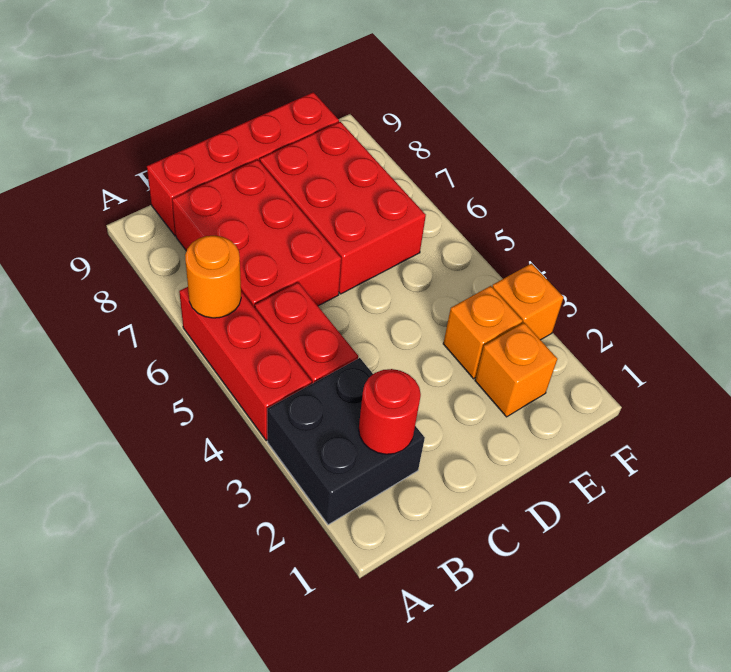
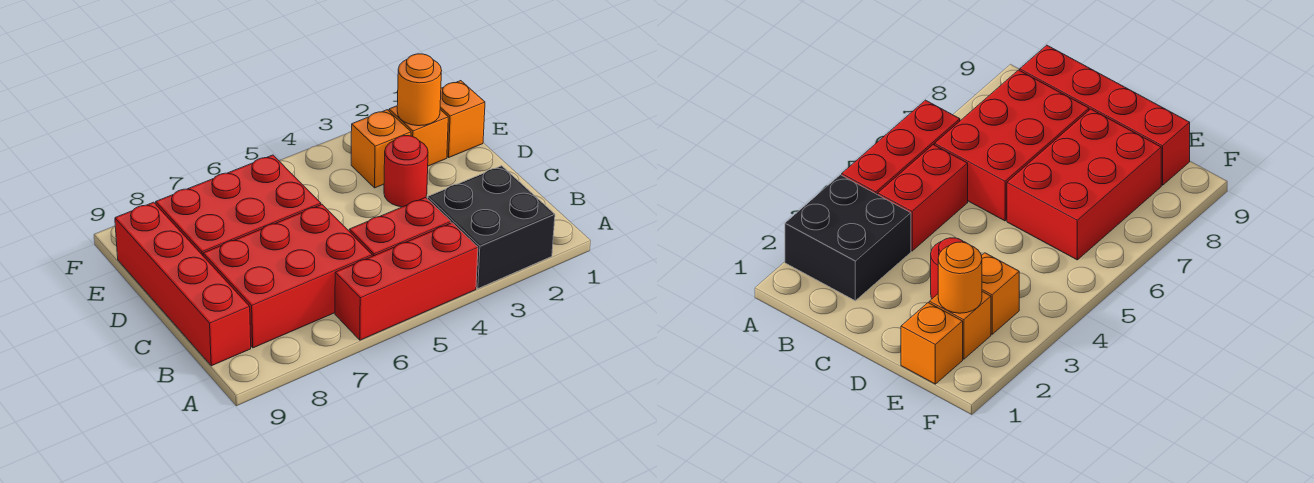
orange round brick A6 level 2 -> orange round brick E2 level 2
red round brick B2 level 2 -> red round brick D3 level 1
orange brick F3 level 1 -> orange brick E1 level 1

